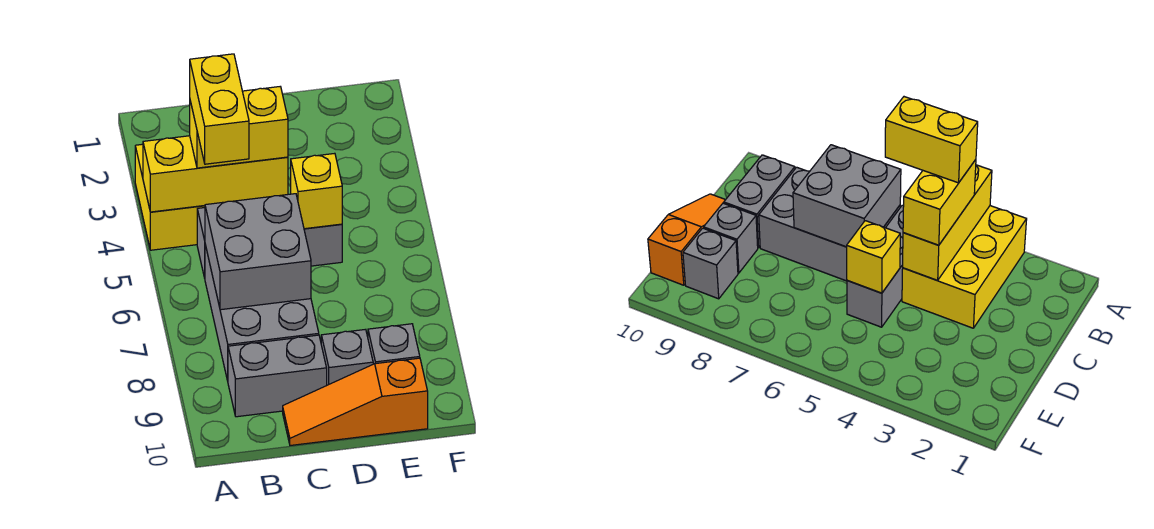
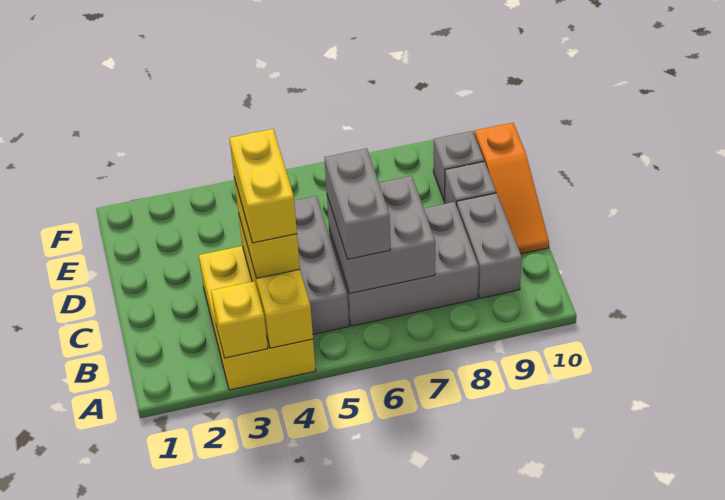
yellow brick B4:B5 level 4 -> yellow brick B4:C4 level 4
none -> grey brick B6:C6 level 3
yellow brick D5 level 2 -> yellow brick A3 level 2

